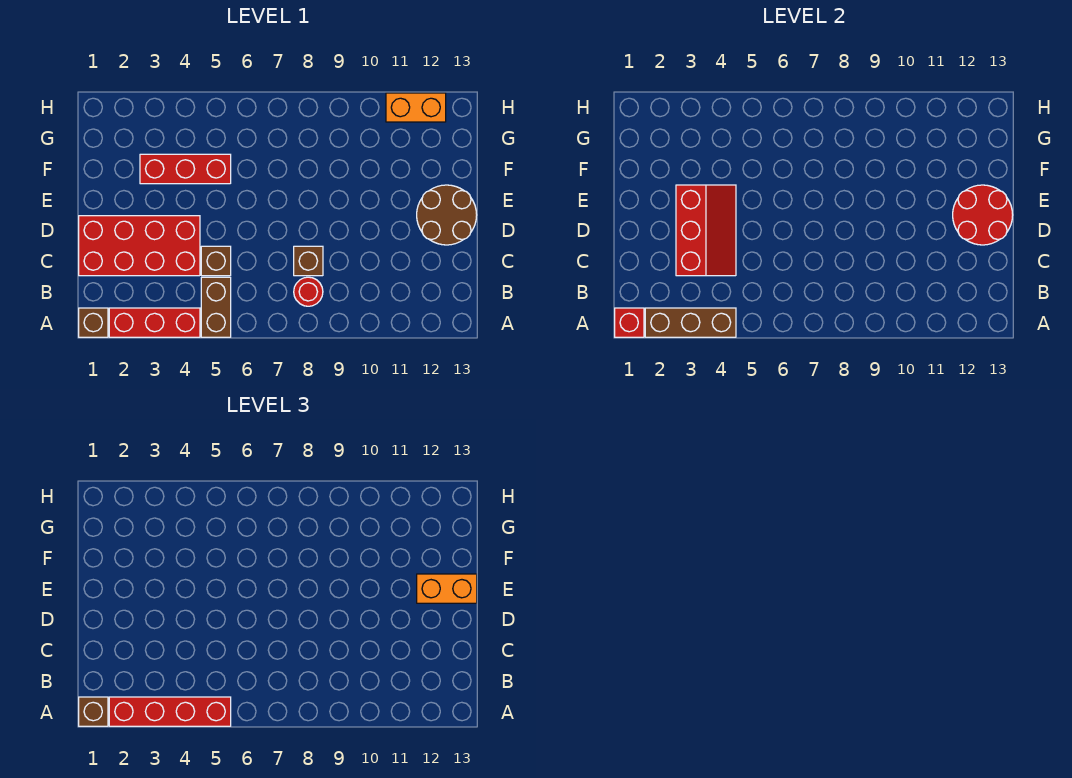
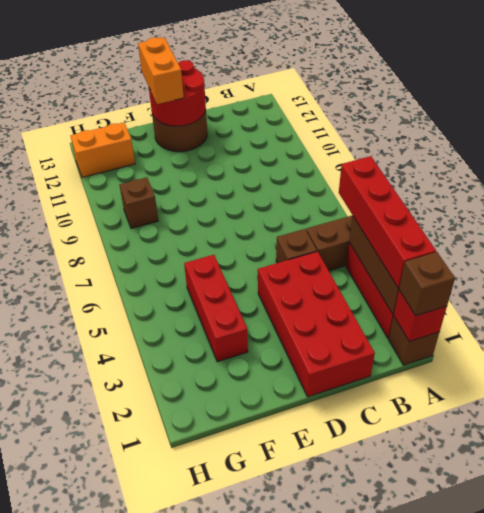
red round brick B8 level 1 -> none
red slope C3:E4 level 2 top 3 -> none
brown brick C8 level 1 -> brown brick G9 level 1
orange brick H11:H12 level 1 -> orange brick G12:H12 level 1

